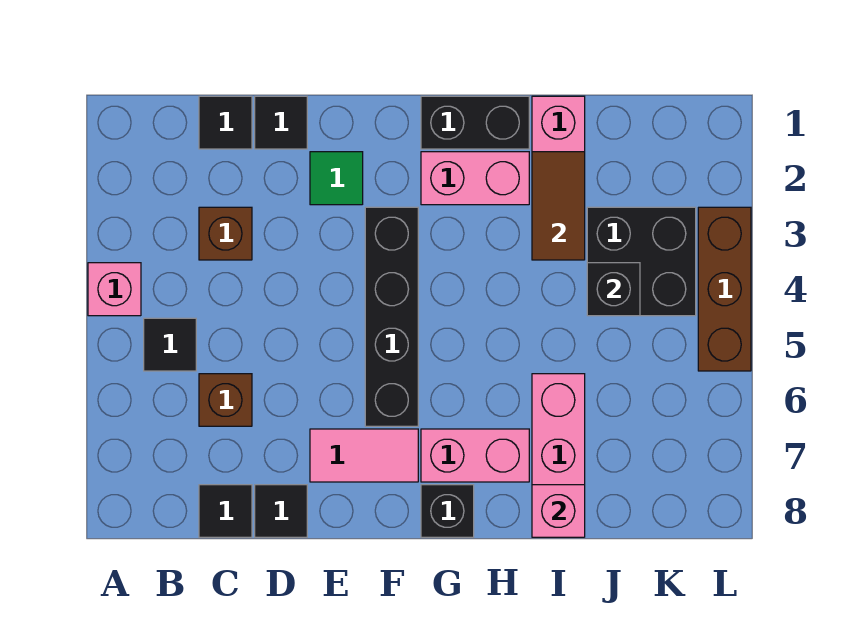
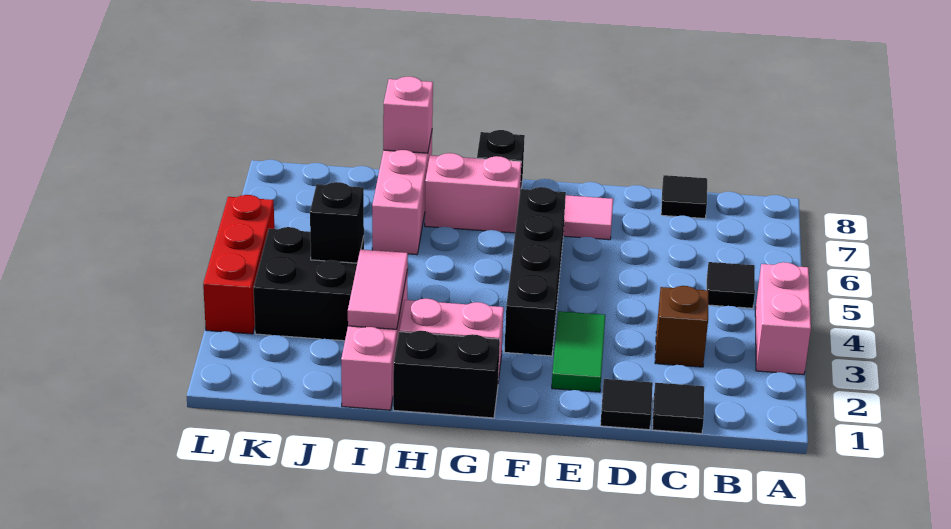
pink brick A4 level 1 -> pink brick A3:A4 level 1
brown brick C6 level 1 -> none
black tile D8 level 1 -> none
green tile E2 level 1 -> green tile E2:E3 level 1
brown tile I2:I3 level 2 -> pink tile I2:I3 level 2
brown brick L3:L5 level 1 -> red brick L3:L5 level 1

